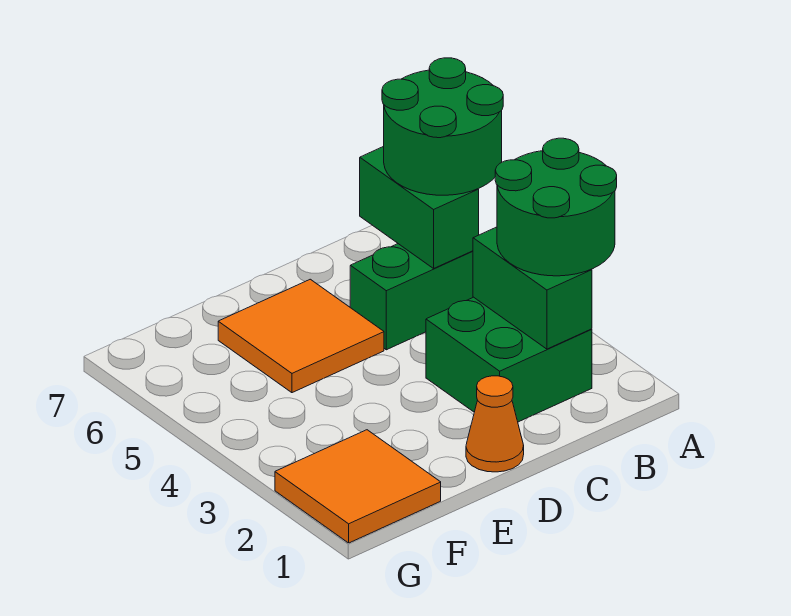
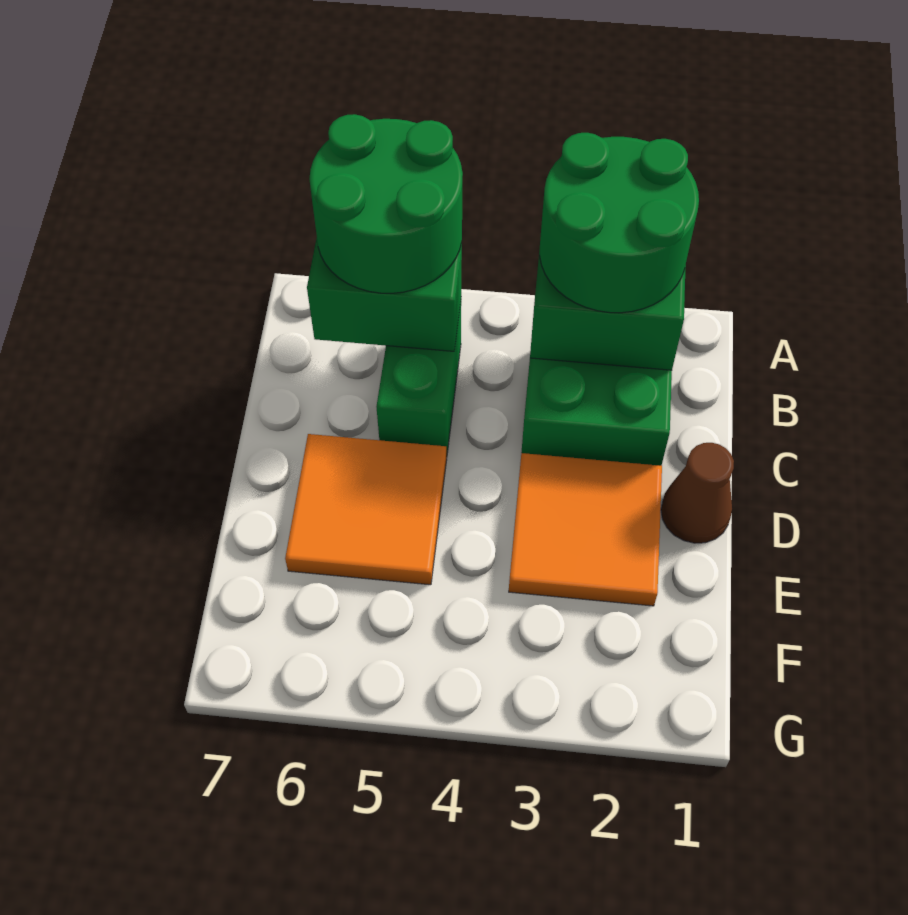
orange cone D1 level 1 -> brown cone D1 level 1
orange tile F1:G2 level 1 -> orange tile D2:E3 level 1

